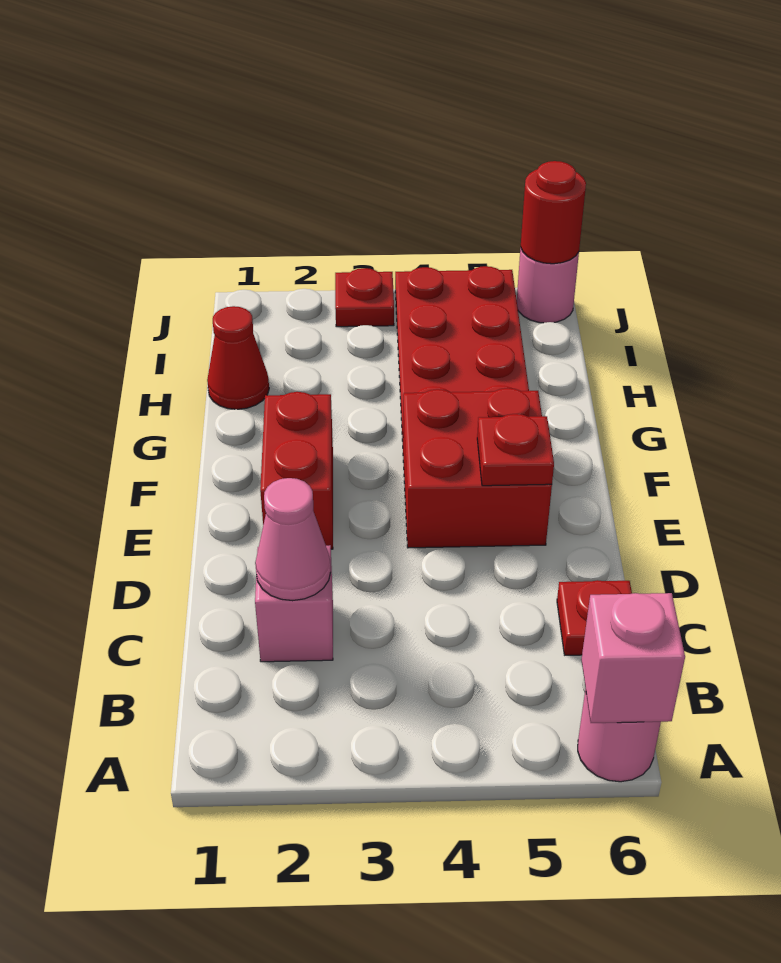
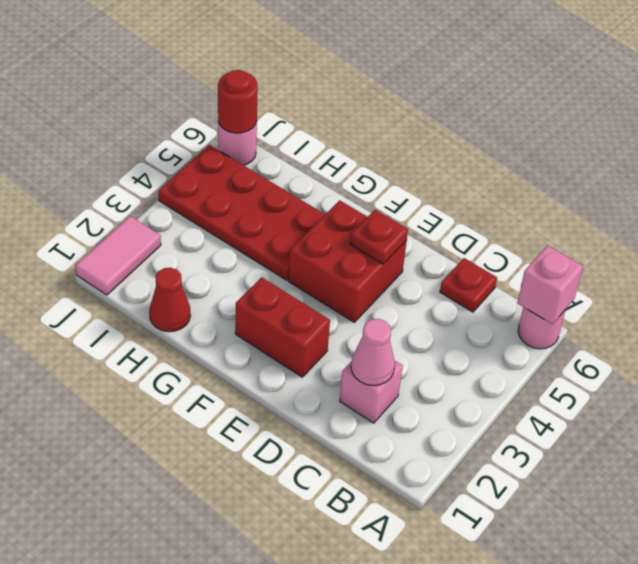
none -> pink tile J1:J2 level 1
red plate J3 level 1 -> none

